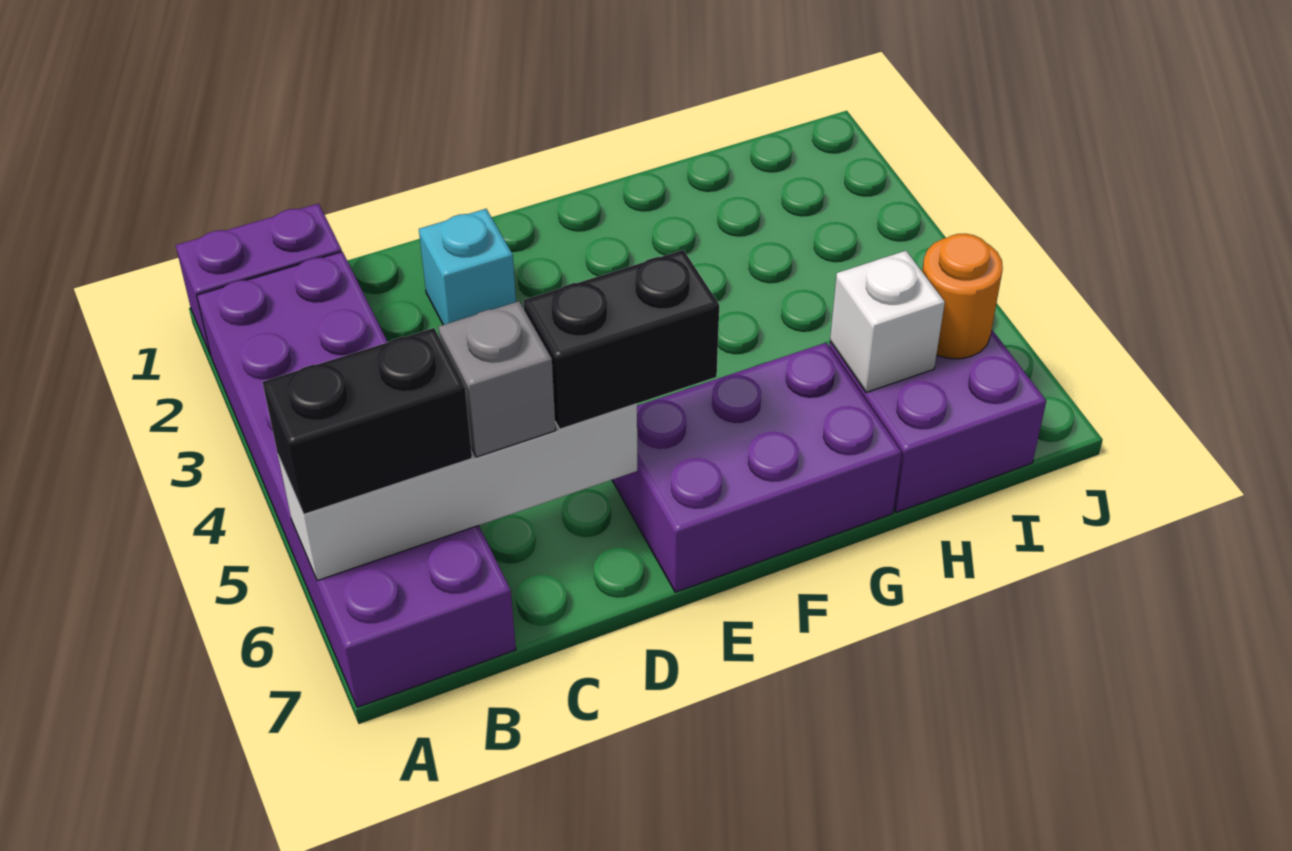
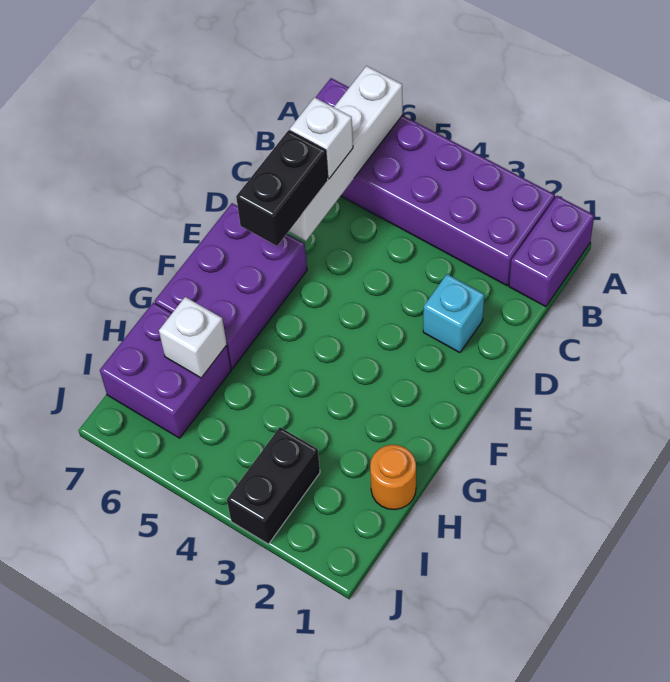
black brick A6:B6 level 3 -> black brick I3:J3 level 1
grey brick C6 level 3 -> white brick C6 level 3
orange round brick I6 level 2 -> orange round brick H1 level 1

